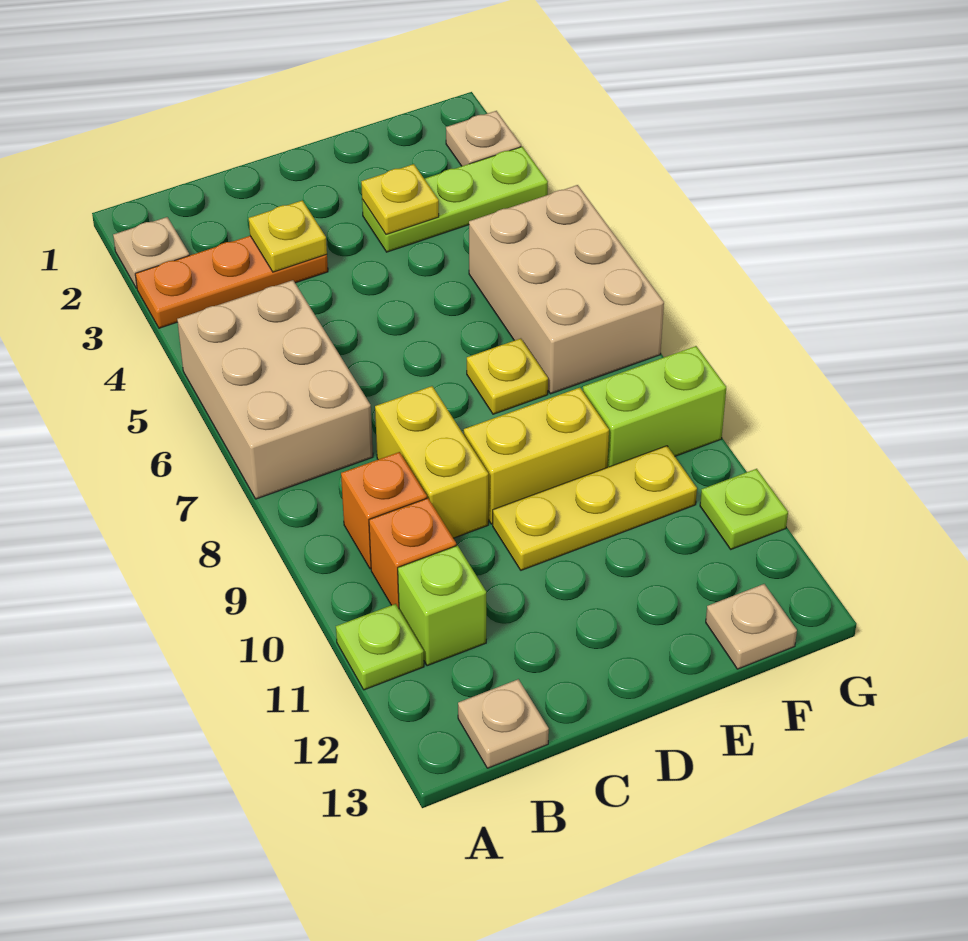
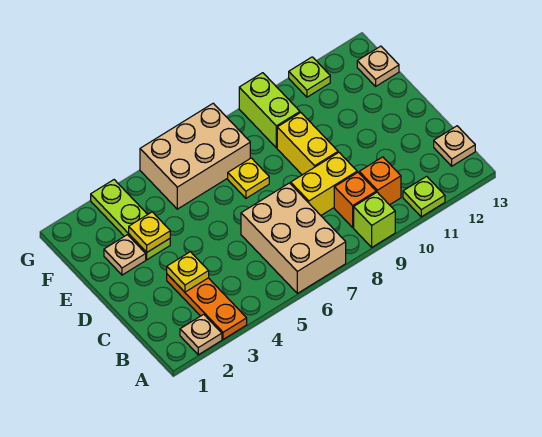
tan brick A5:B7 level 1 -> tan brick A6:C7 level 1
lime brick B11 level 1 -> lime brick A9 level 1
yellow plate D10:F10 level 1 -> none
tan plate G2 level 1 -> tan plate E2 level 1

